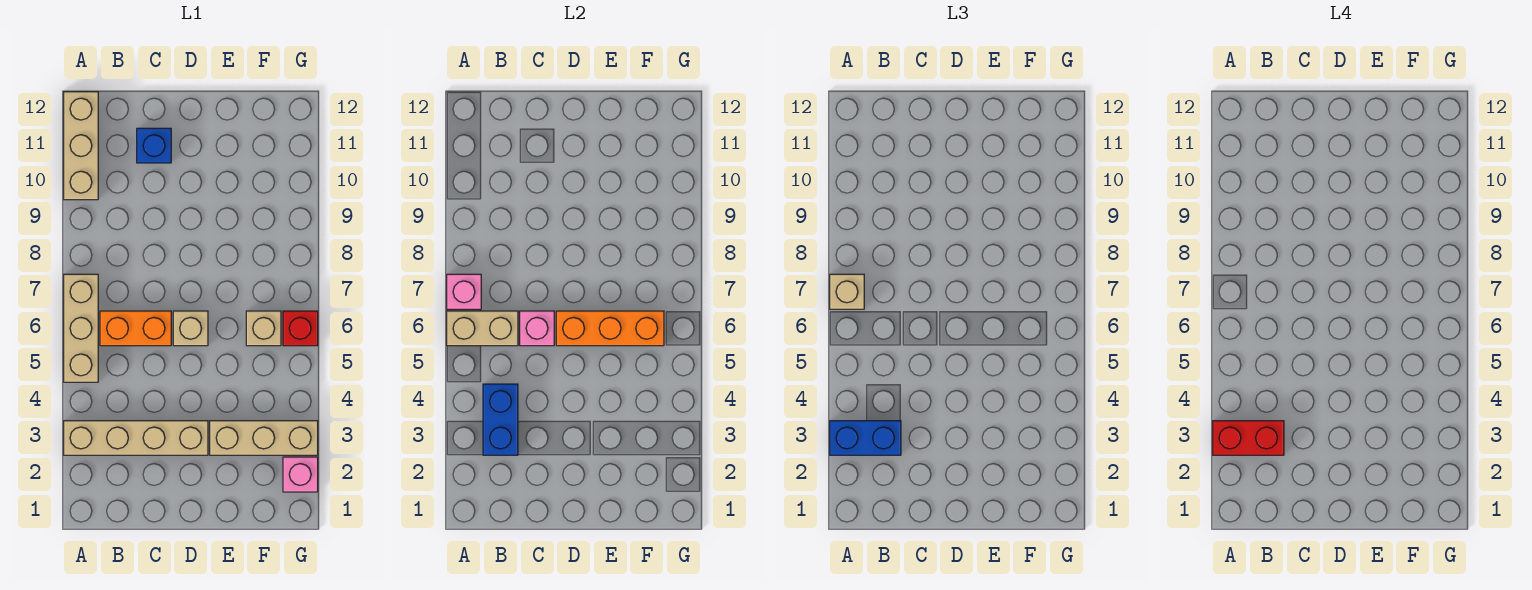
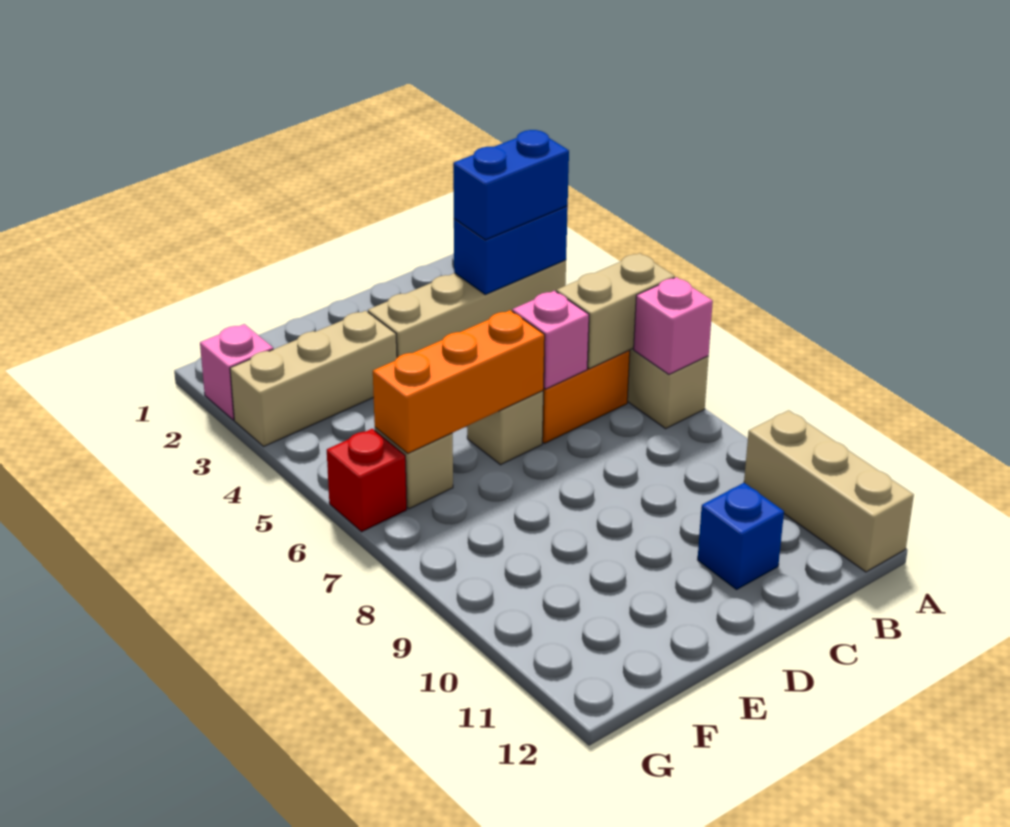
red brick A3:B3 level 4 -> none
tan brick A7 level 3 -> none
blue brick B3:B4 level 2 -> blue brick A3:B3 level 2

